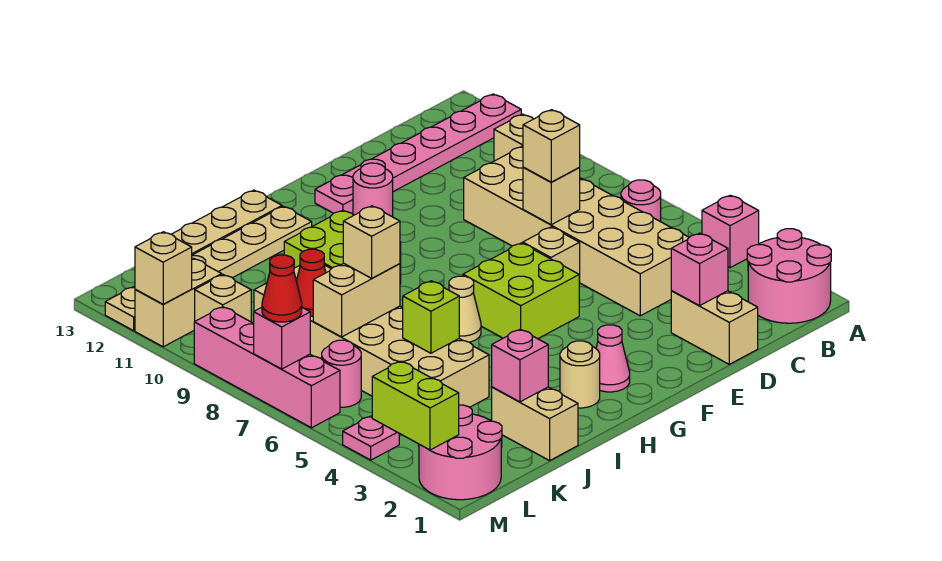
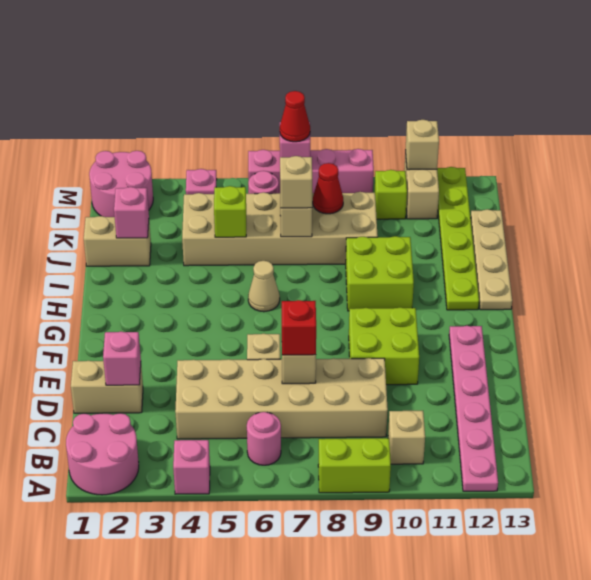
tan brick D7 level 3 -> red brick D7 level 3
lime brick F5:G6 level 1 -> lime brick E9:F10 level 1
pink round brick F11 level 1 -> none
pink cone G2 level 1 -> none
tan round brick H2 level 1 -> none
tan plate H12:M12 level 1 -> lime plate H12:M12 level 1
tan brick L10 level 1 -> lime brick L10 level 1
lime brick M2:M3 level 2 -> lime brick A8:A9 level 1

